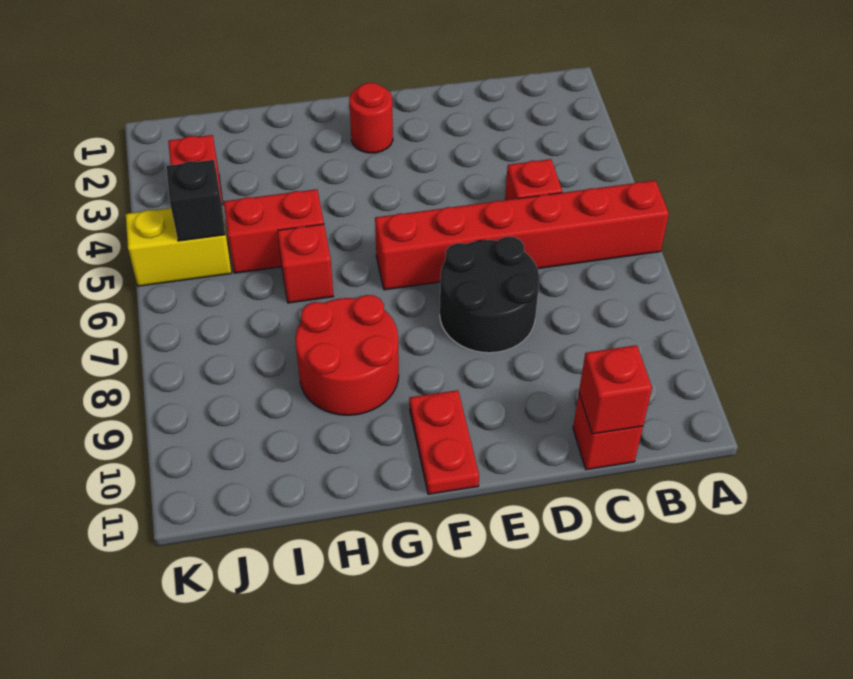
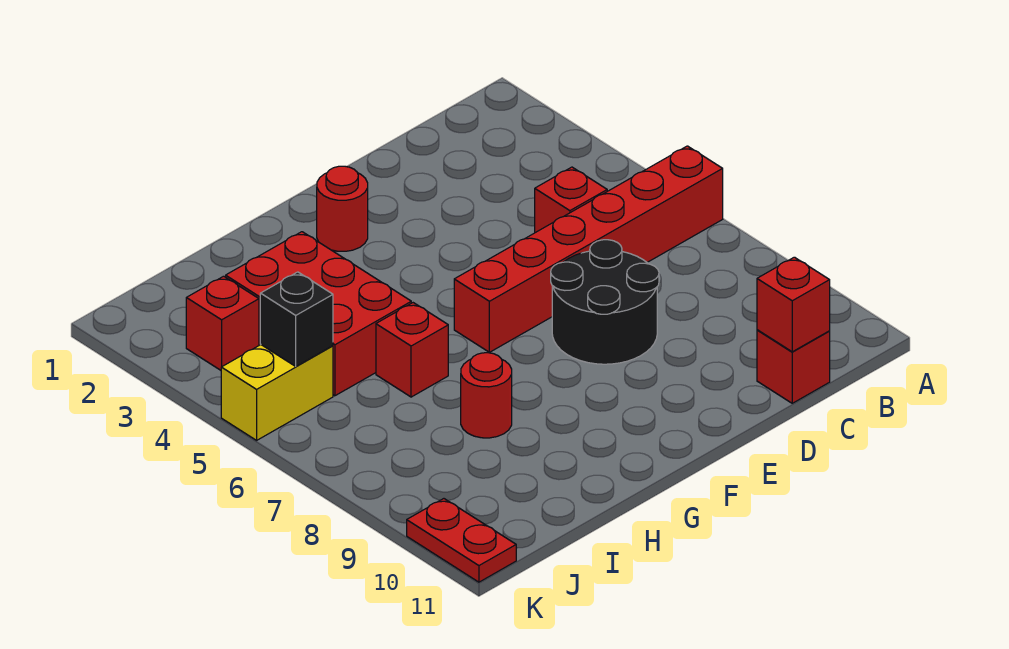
red plate F10:F11 level 1 -> red plate K10:K11 level 1
red round brick G8:H9 level 1 -> red round brick H8 level 1
red brick H5:I5 level 1 -> red brick H3:I5 level 1

